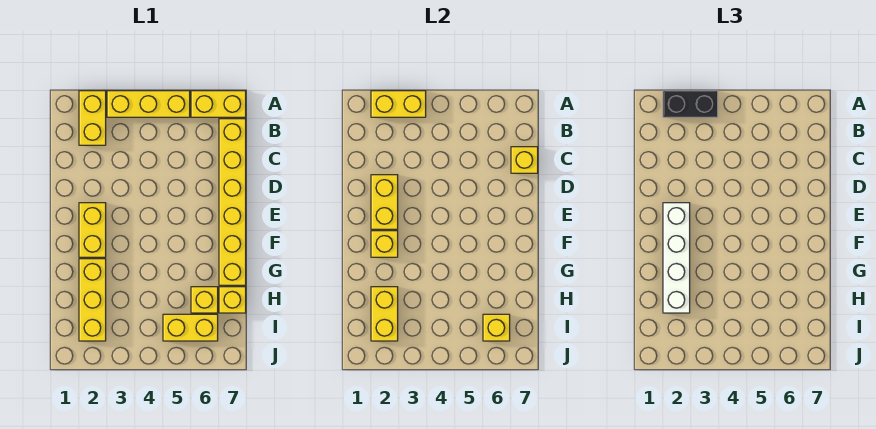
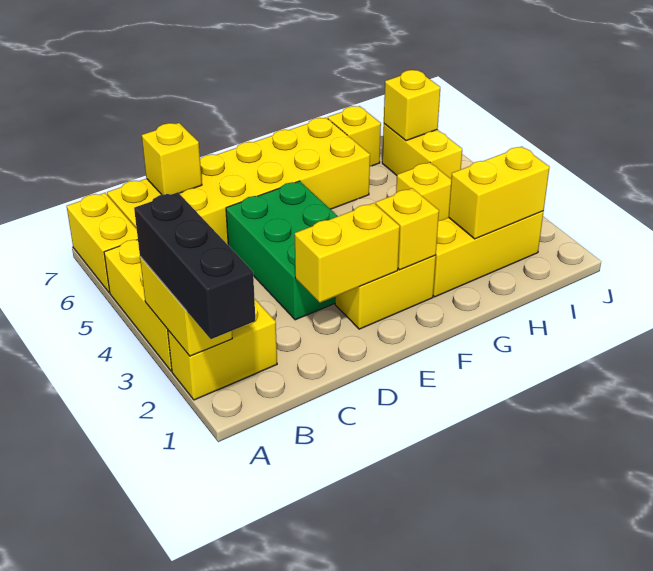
black brick A2:A3 level 3 -> black brick A1:A3 level 3
yellow brick B7:G7 level 1 -> yellow brick B6:G7 level 1
none -> green brick D3:E5 level 1
white brick E2:H2 level 3 -> none
yellow brick H6 level 1 -> yellow brick H4 level 1

